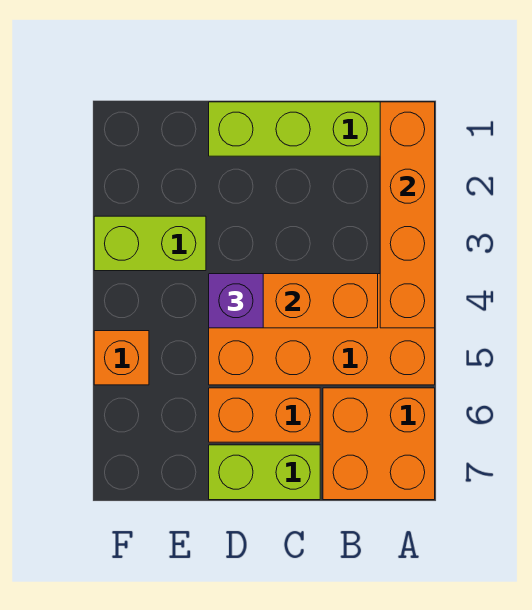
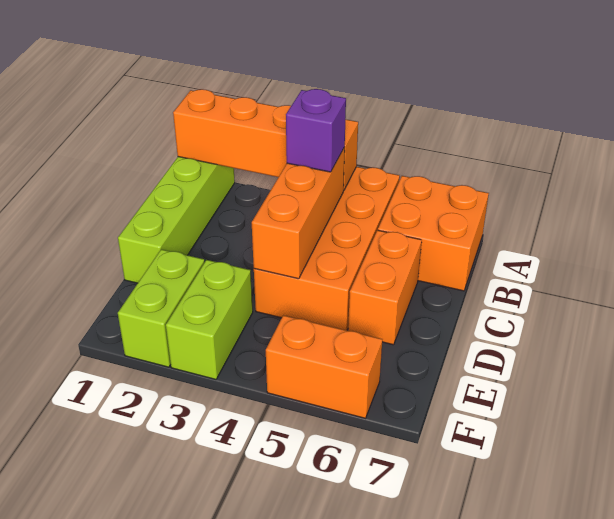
lime brick C7:D7 level 1 -> lime brick E2:F2 level 1
purple brick D4 level 3 -> purple brick B4 level 3
orange brick F5 level 1 -> orange brick F5:F6 level 1

